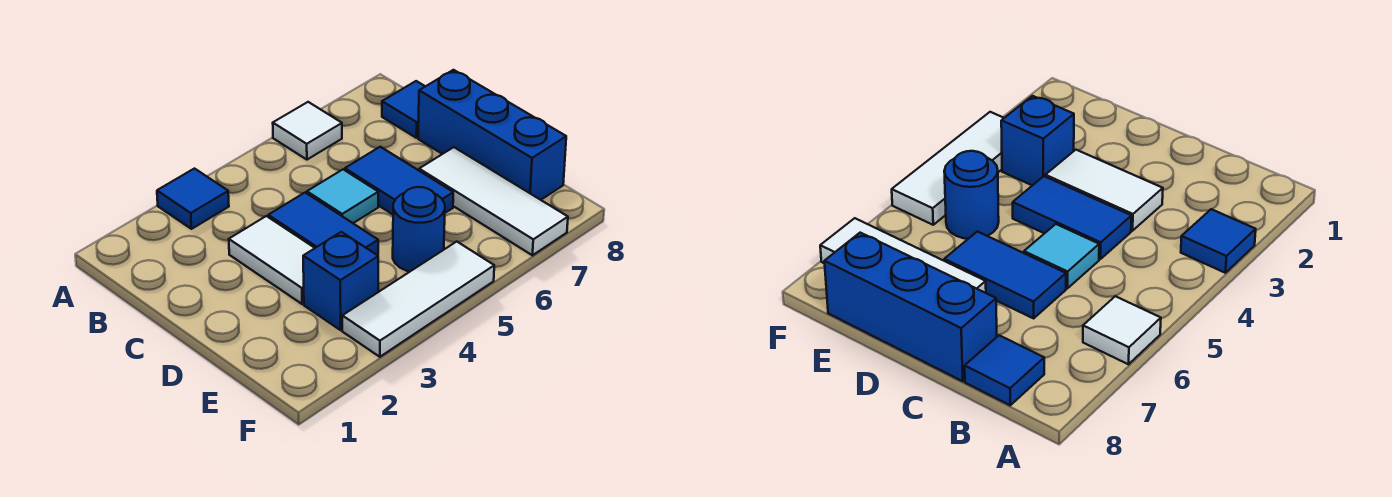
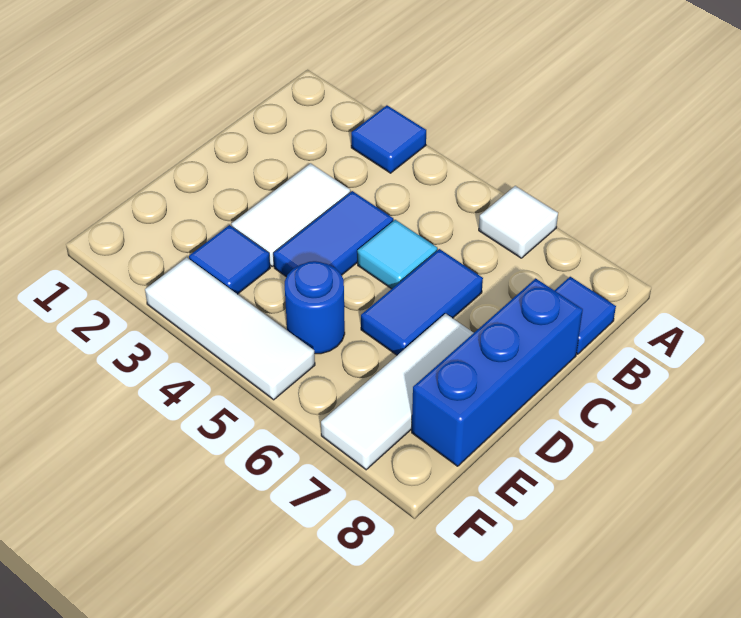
blue brick E3 level 1 -> blue tile E3 level 1

